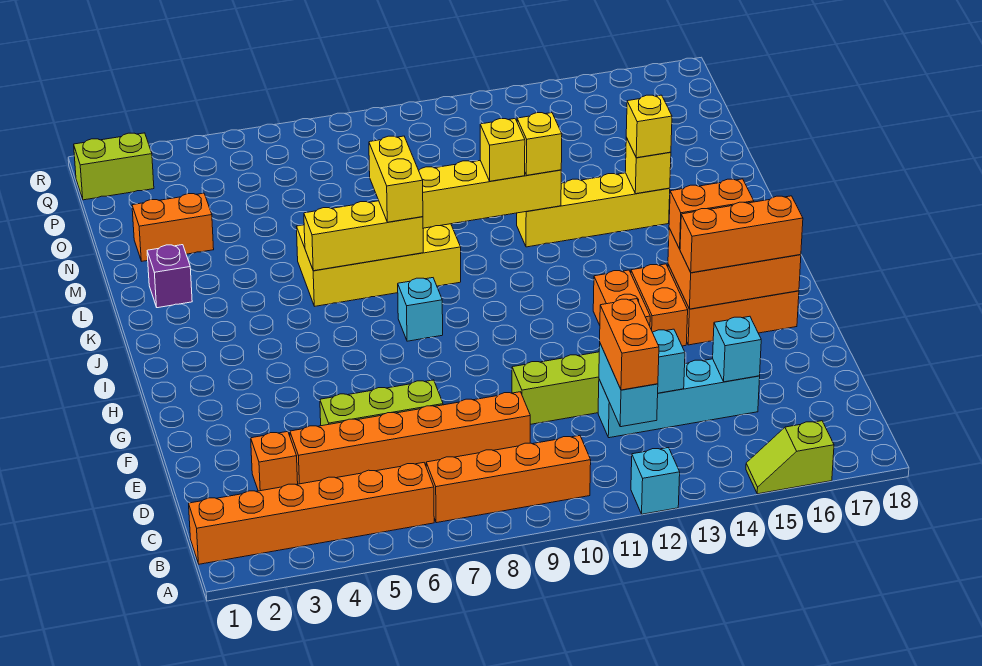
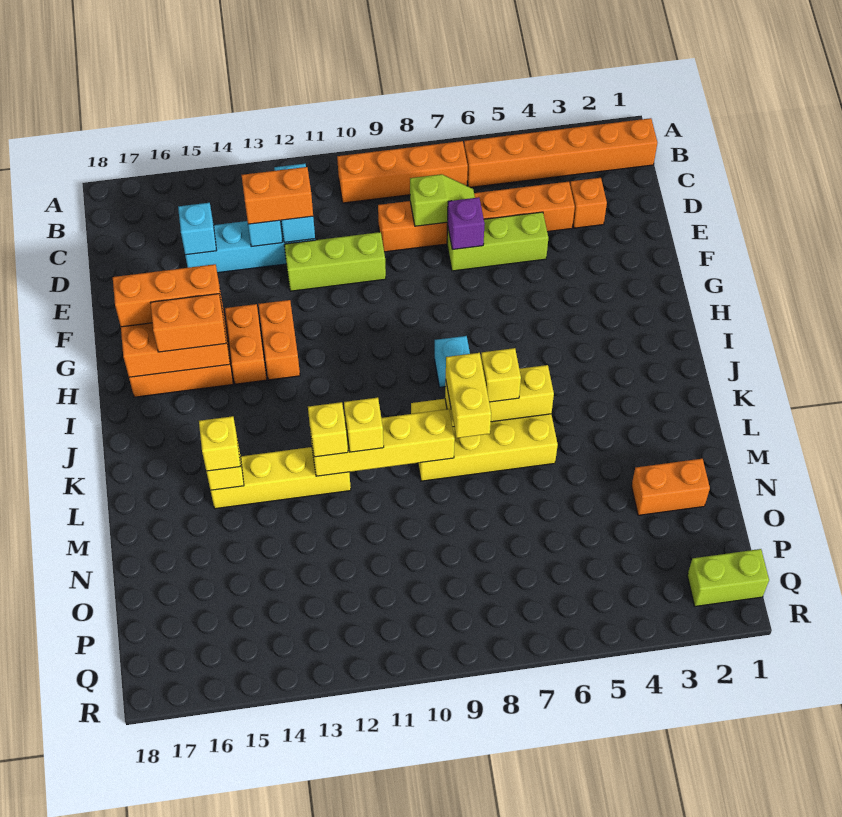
cyan brick A12 level 1 -> none
lime slope A15:A16 level 1 top 16 -> lime slope D7:D8 level 2 top 8
orange brick C12:D12 level 3 -> orange brick D12:D13 level 3
none -> yellow brick K7 level 3
purple brick L2 level 1 -> purple brick E7 level 2

